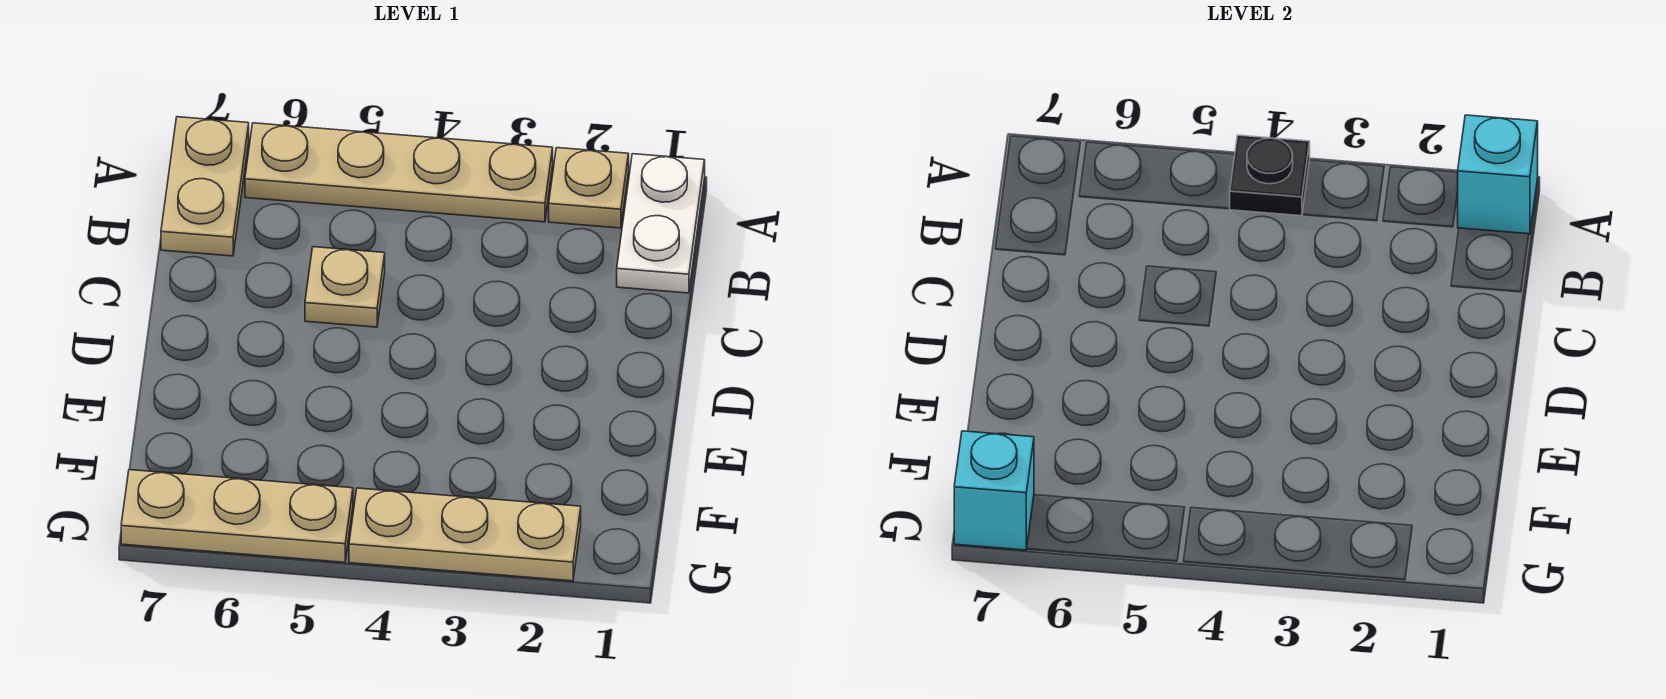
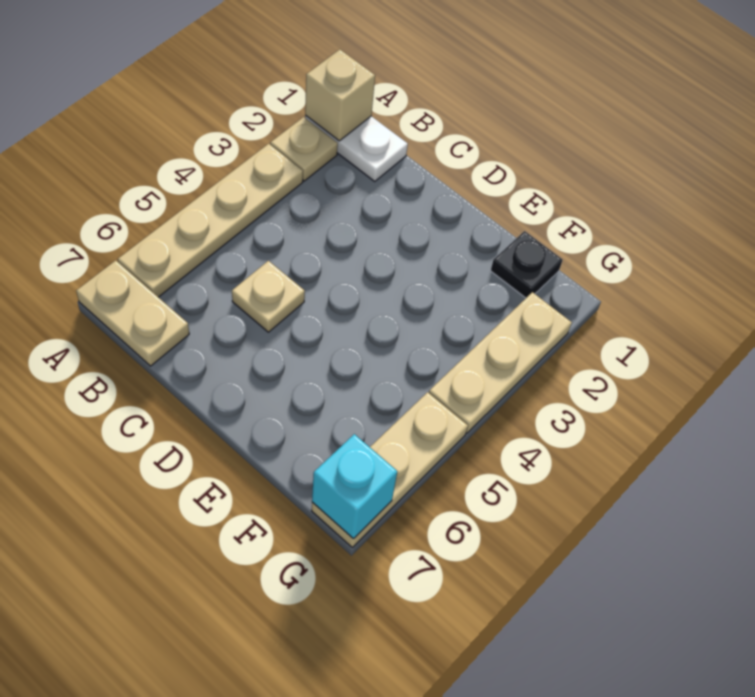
cyan brick A1 level 2 -> tan brick A1 level 2
black plate A4 level 2 -> black plate F1 level 1

